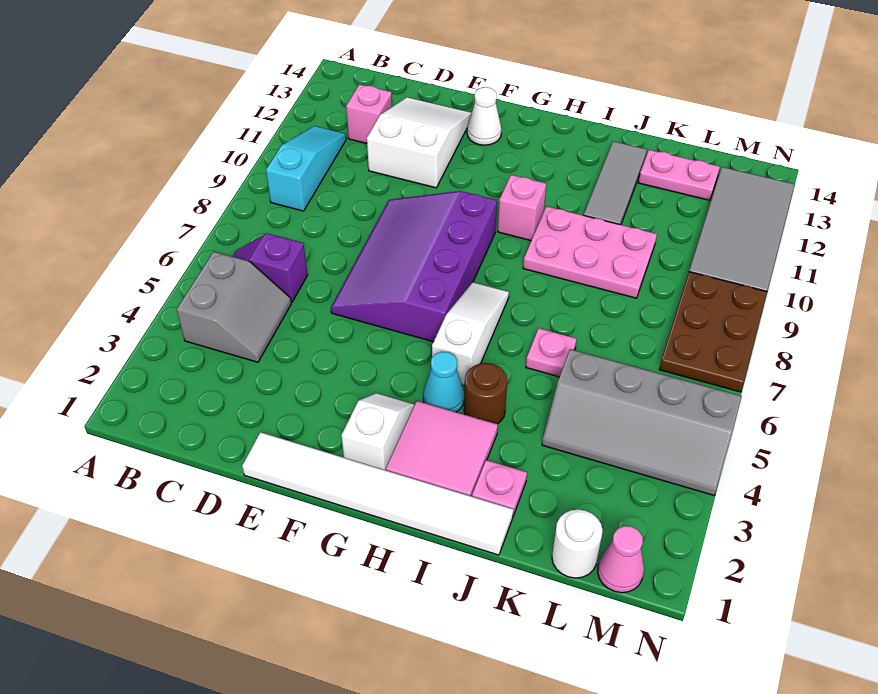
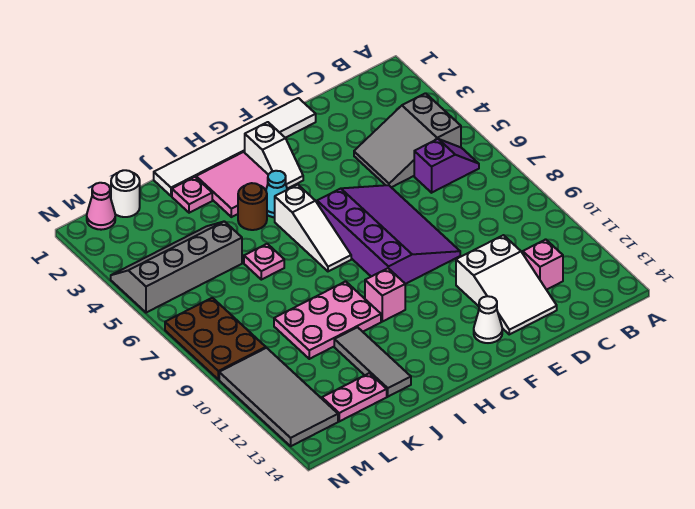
grey slope B4:C5 level 1 top B -> grey slope B4:D5 level 1 top B
cyan slope B9:B11 level 1 top 9 -> none

